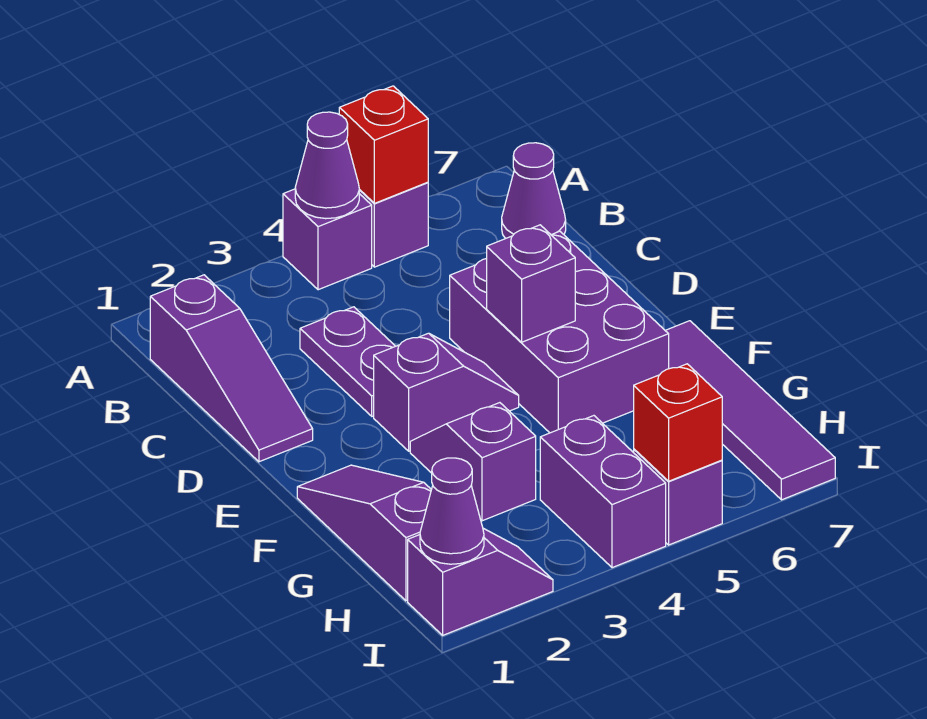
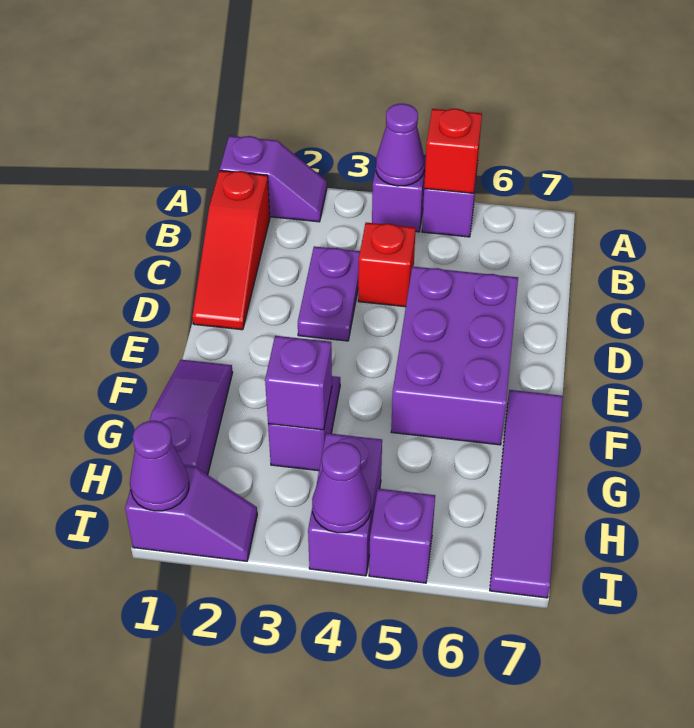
purple slope B1:D1 level 1 top B -> red slope B1:D1 level 1 top B
purple cone B7 level 1 -> purple cone I4 level 2
purple slope E3:E4 level 1 top 3 -> purple slope A1:A2 level 1 top 1
purple brick E5 level 2 -> purple brick G3 level 2
red brick I5 level 2 -> red brick C4 level 1

